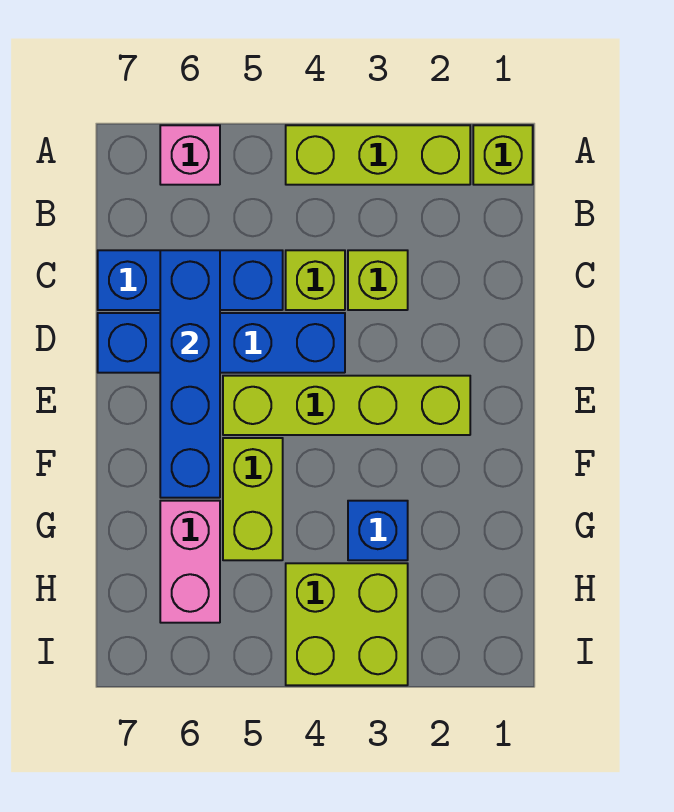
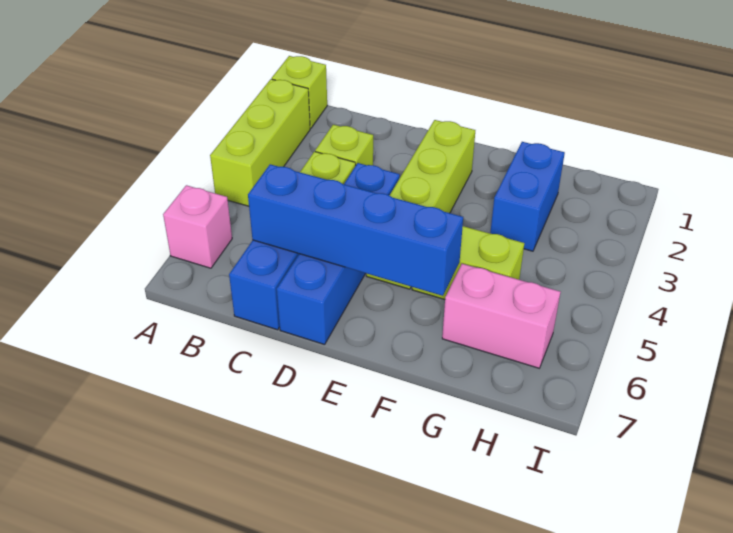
blue brick G3 level 1 -> blue brick G2:G3 level 1
lime brick H3:I4 level 1 -> none

